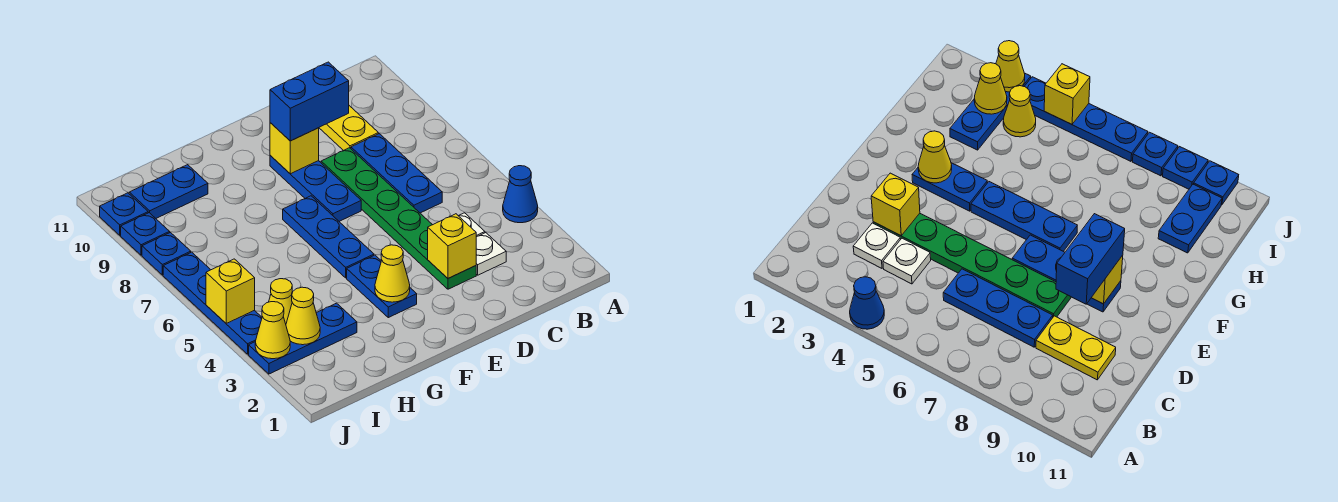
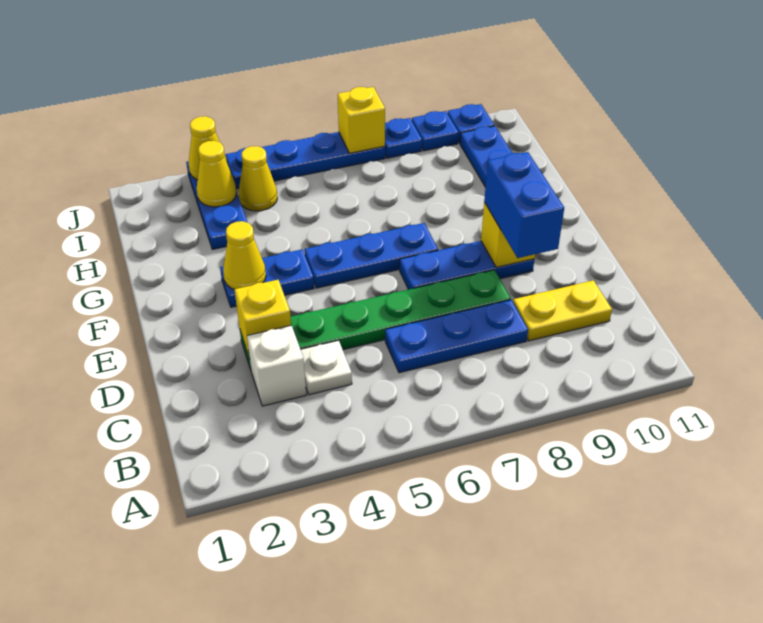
blue cone A4 level 1 -> none
white plate C3 level 1 -> white brick C3 level 1
yellow brick J5 level 2 -> yellow brick J7 level 2

